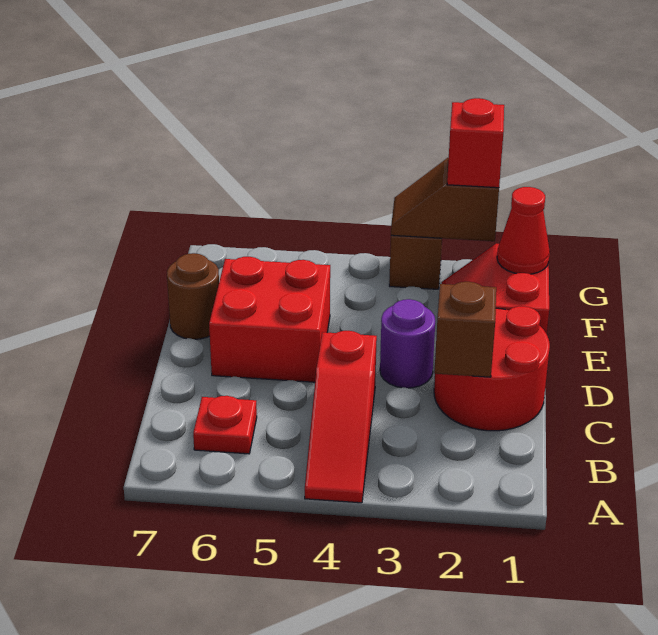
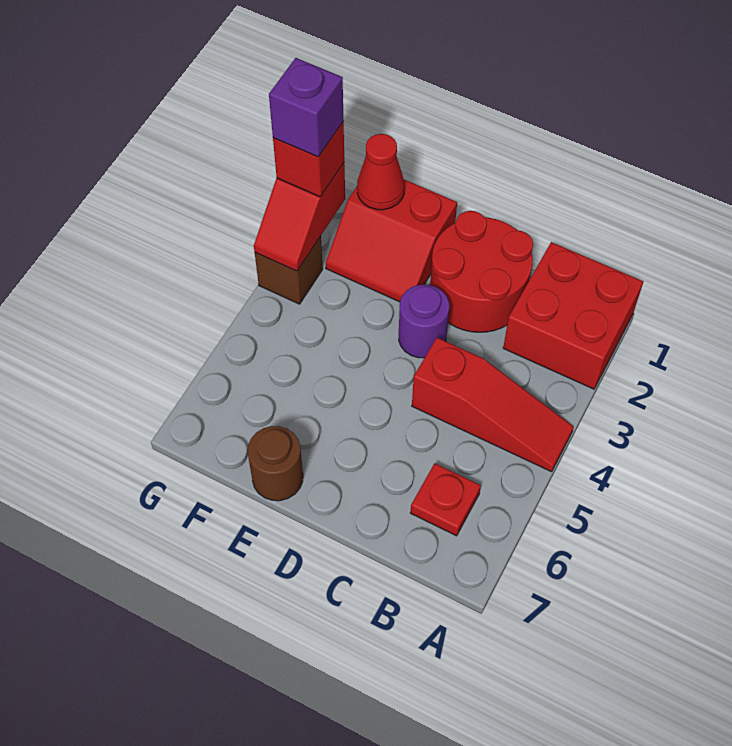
brown brick C2 level 2 -> none
red brick D5:E6 level 1 -> red brick A1:B2 level 1
brown slope G2:G3 level 2 top 2 -> red slope G2:G3 level 2 top 2
none -> purple brick G2 level 4

